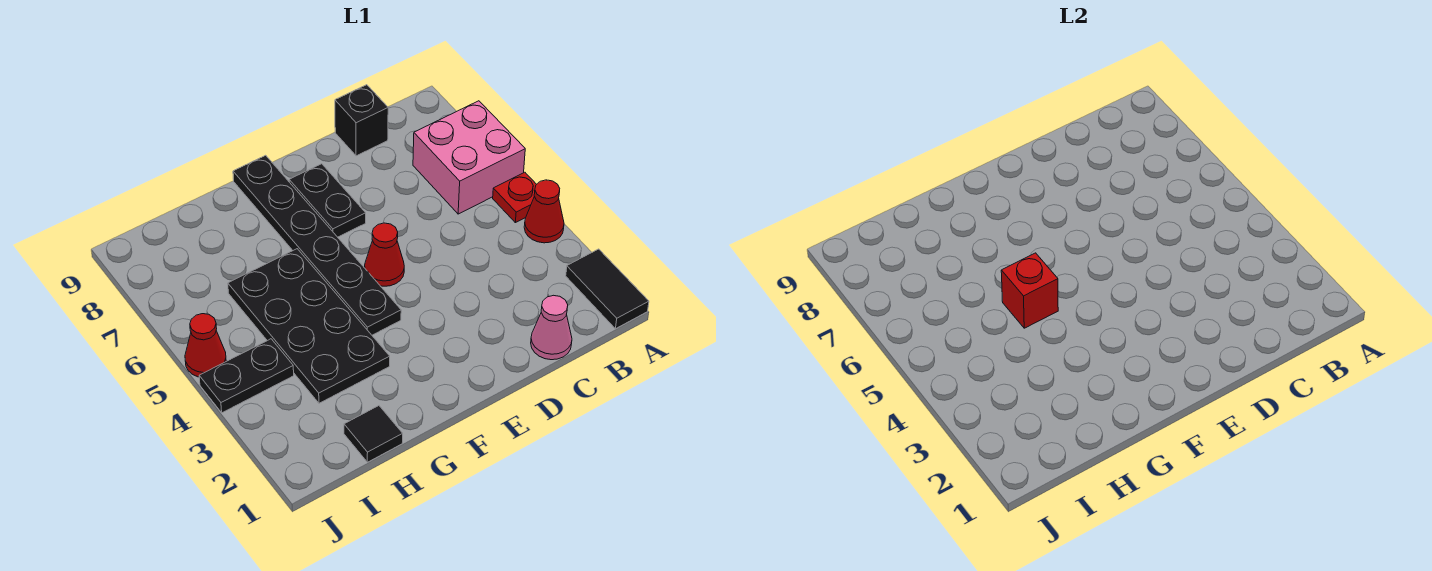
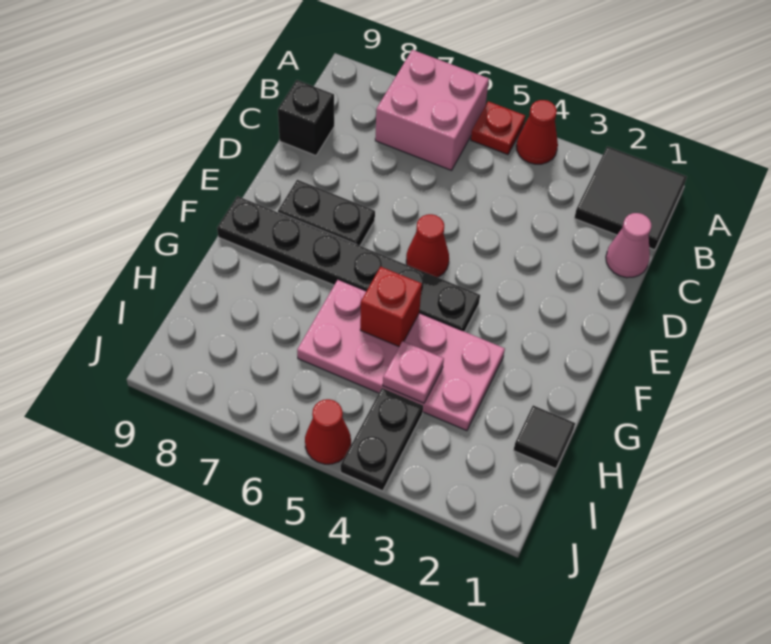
black tile A1:A2 level 1 -> black tile A1:B2 level 1
black plate G3:H6 level 1 -> pink plate G3:H6 level 1
none -> pink plate H4 level 2

